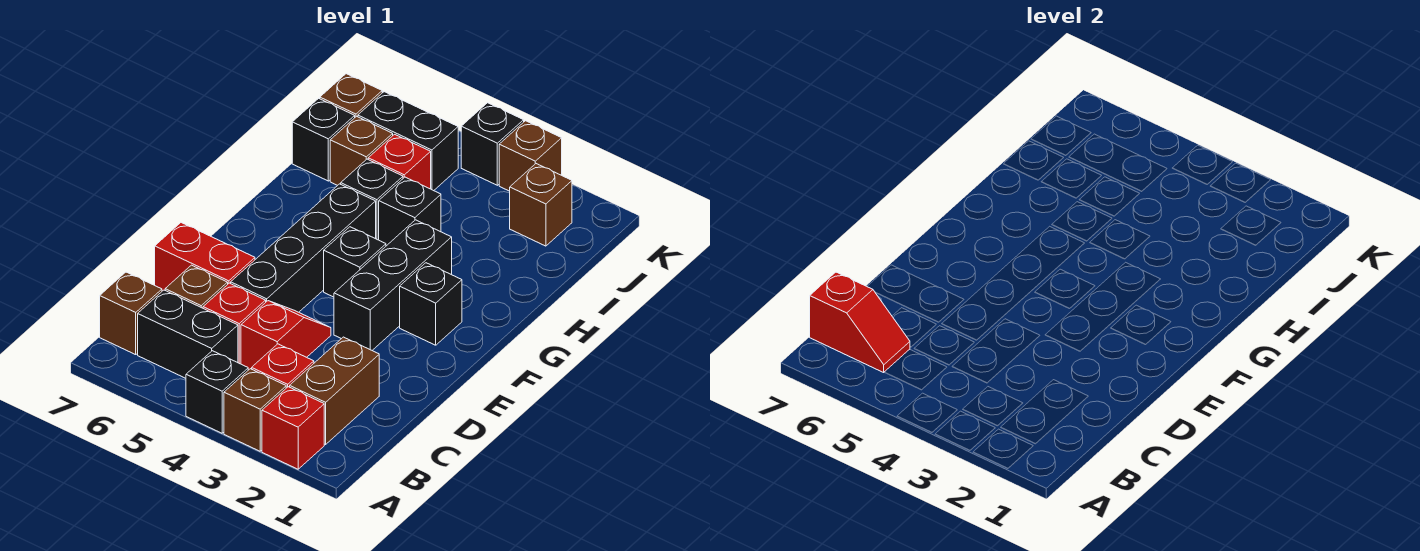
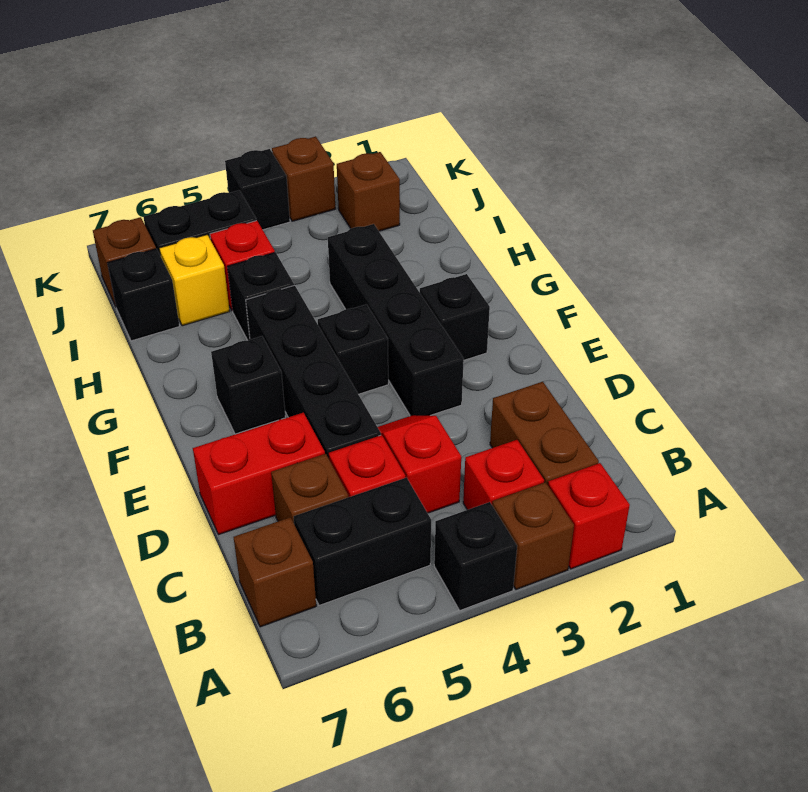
red slope B6:B7 level 2 top 7 -> none
black brick E3:G3 level 1 -> black brick E3:H3 level 1
black brick H4 level 1 -> black brick F6 level 1
brown brick I6 level 1 -> yellow brick I6 level 1

